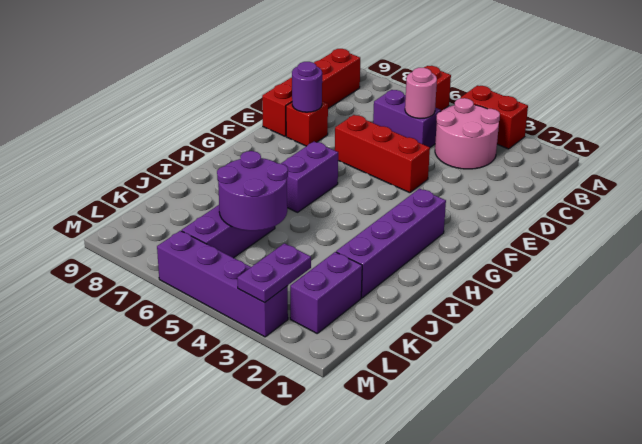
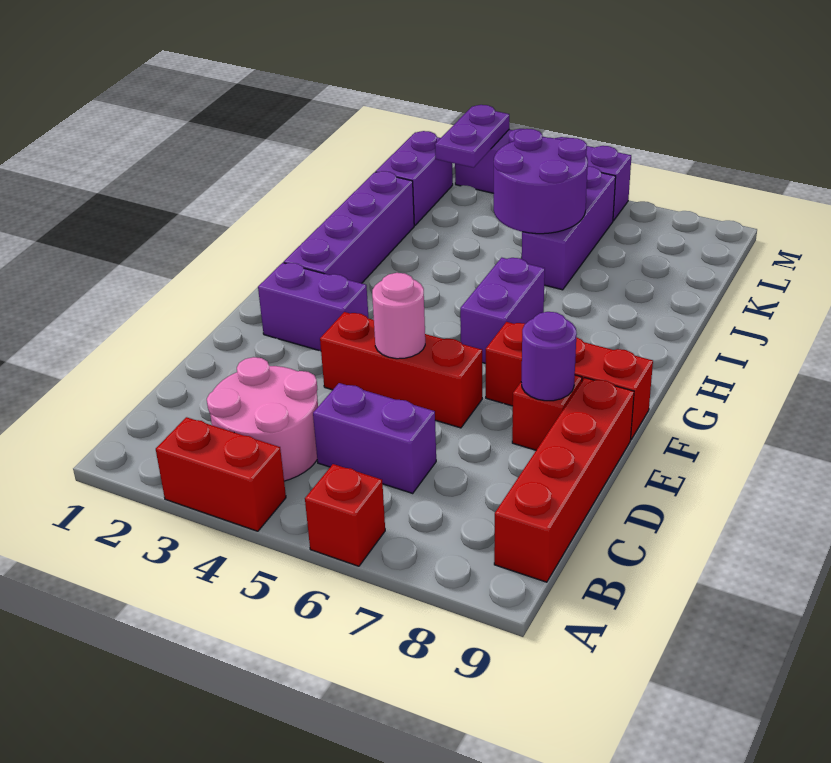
pink round brick C5 level 2 -> pink round brick E5 level 2
none -> purple brick F2:F3 level 1
none -> red brick F7:F9 level 1

